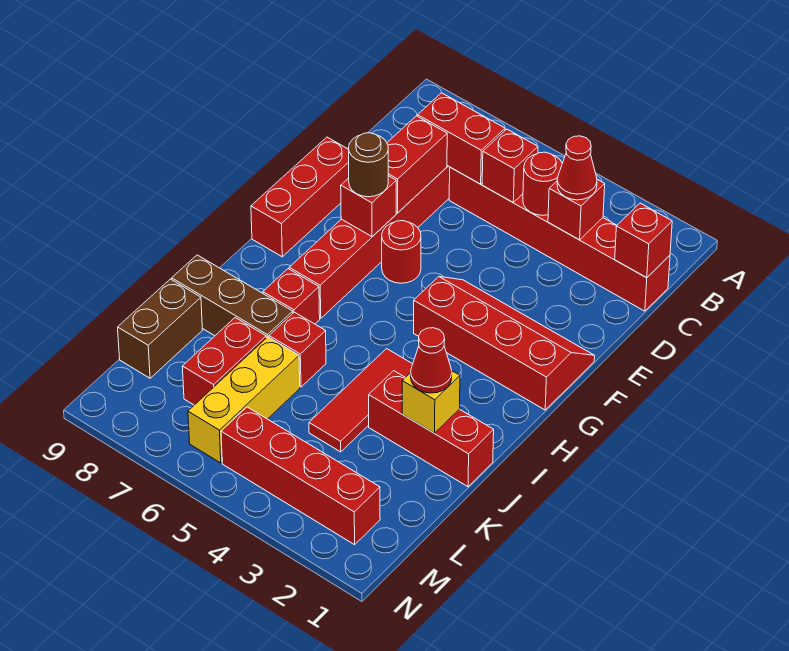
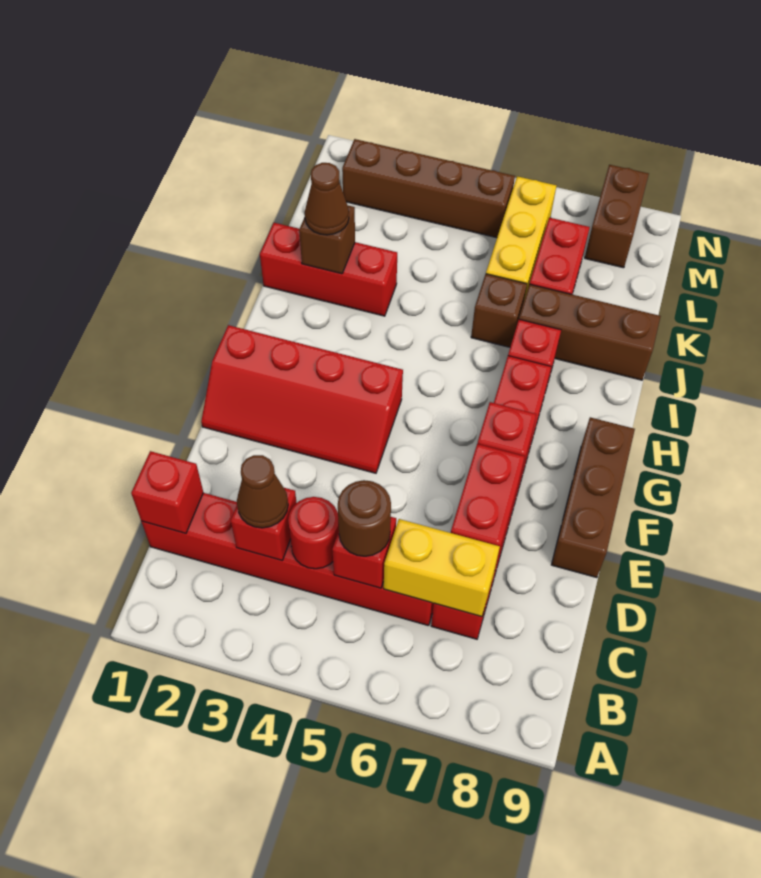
red cone C3 level 3 -> brown cone C3 level 3
red brick C6:C7 level 2 -> yellow brick C6:C7 level 2
red brick E9:G9 level 1 -> brown brick E9:G9 level 1
red round brick F6 level 1 -> none
brown round brick F7 level 3 -> brown round brick C5 level 3
red tile I4:K4 level 1 -> none
yellow brick J2 level 2 -> brown brick J2 level 2
red cone J2 level 3 -> brown cone J2 level 3
red brick J6 level 1 -> brown brick J6 level 1
brown brick K9:L9 level 1 -> brown brick M8:N8 level 1
red brick M2:M5 level 1 -> brown brick M2:M5 level 1

